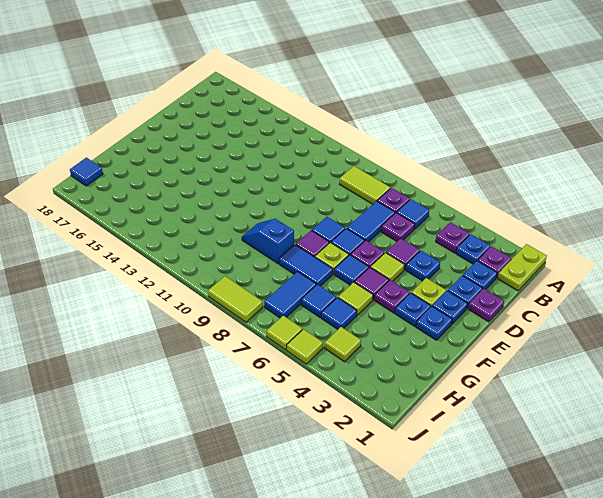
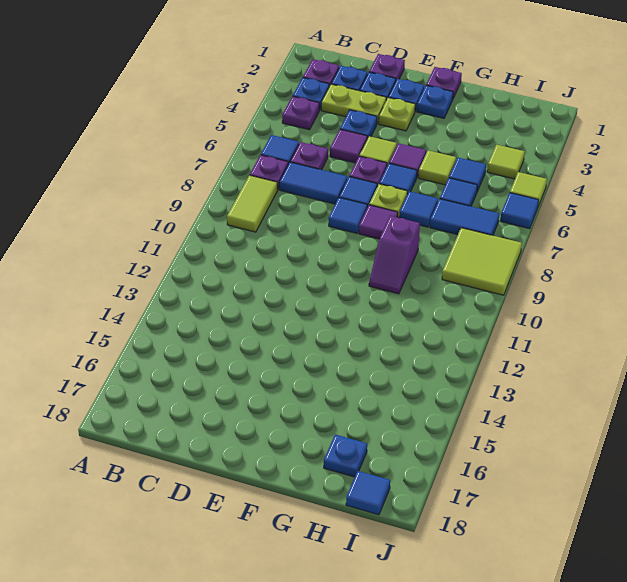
lime plate A1:B1 level 1 -> lime plate C3:D3 level 1
blue plate F3 level 1 -> blue plate H17 level 1
purple plate F4 level 1 -> purple plate F1 level 1
blue tile G7:G8 level 1 -> blue tile G7 level 1
blue slope G9:G10 level 1 top 9 -> purple slope G9:G10 level 1 top 9
lime tile J6 level 1 -> blue tile J6 level 1
lime tile J8:J9 level 1 -> lime tile I8:J9 level 1

